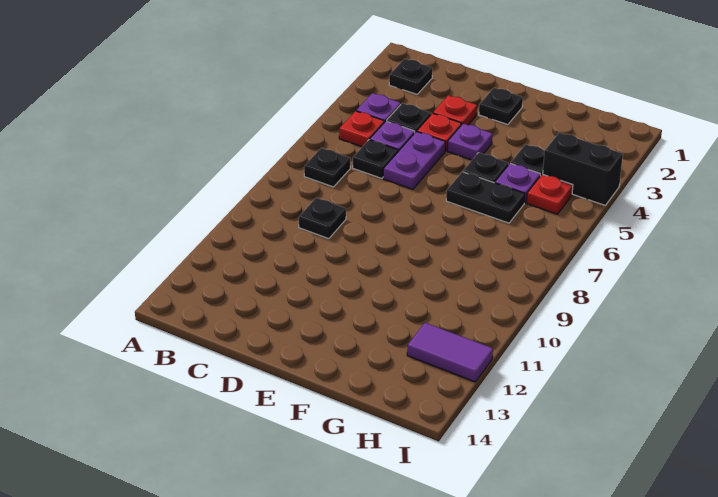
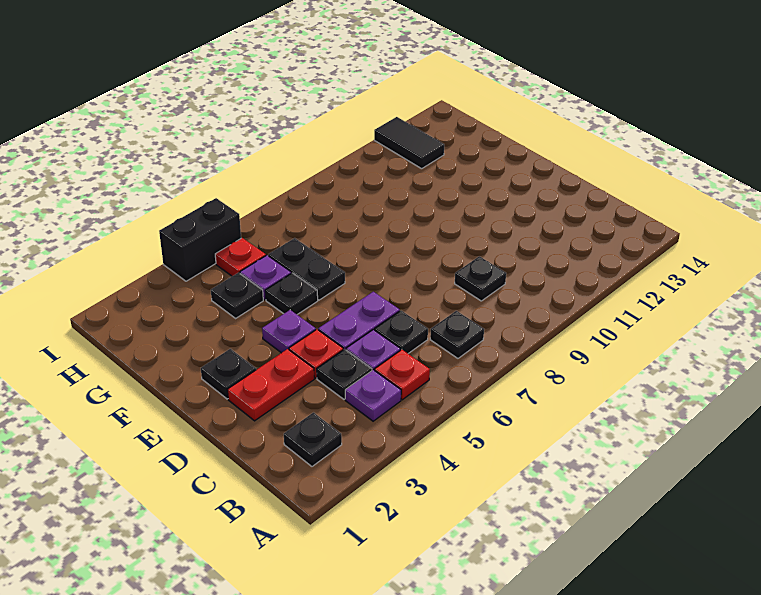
red plate D3 level 1 -> red plate D2:D3 level 1
black brick H4:I4 level 1 -> black brick I4:I5 level 1
purple tile H12:I12 level 1 -> black tile H12:I12 level 1

